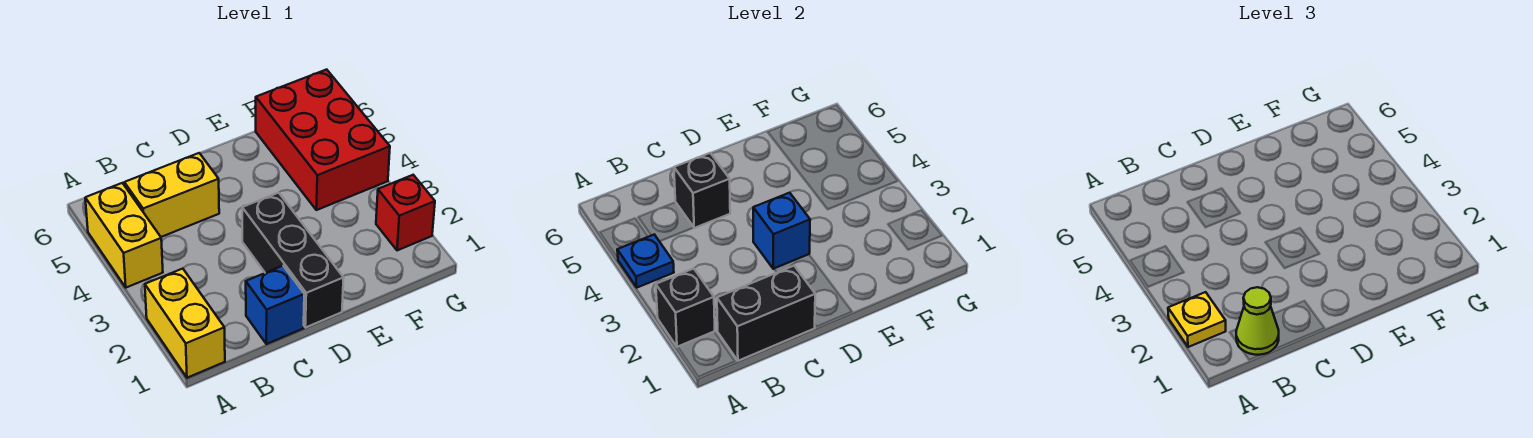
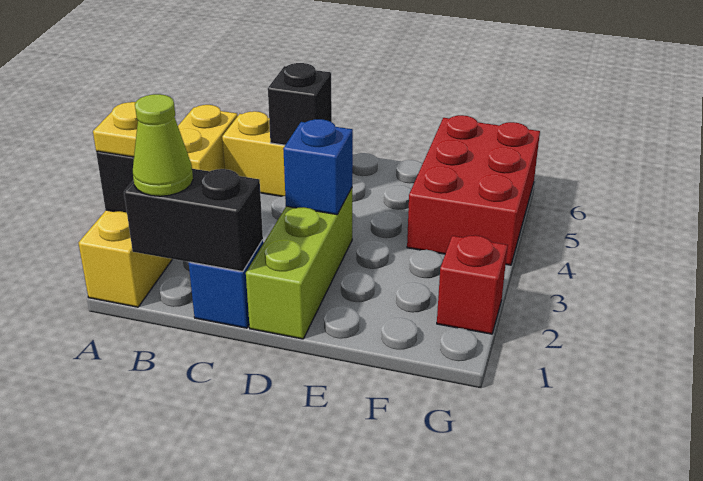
blue plate A4 level 2 -> none
black brick D1:D3 level 1 -> lime brick D1:D3 level 1

